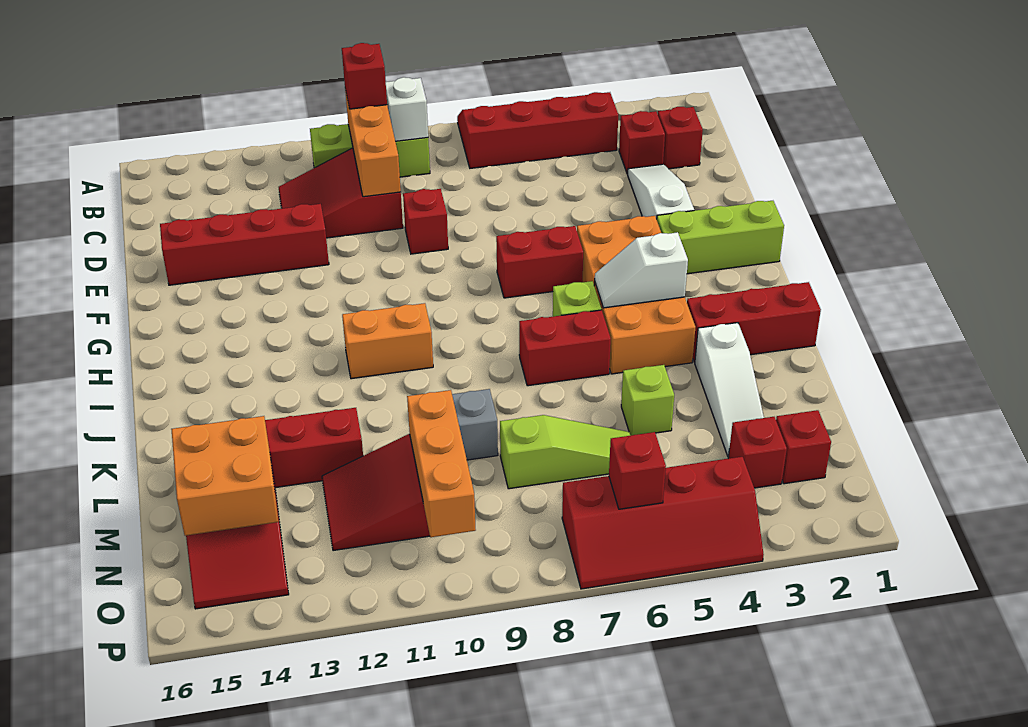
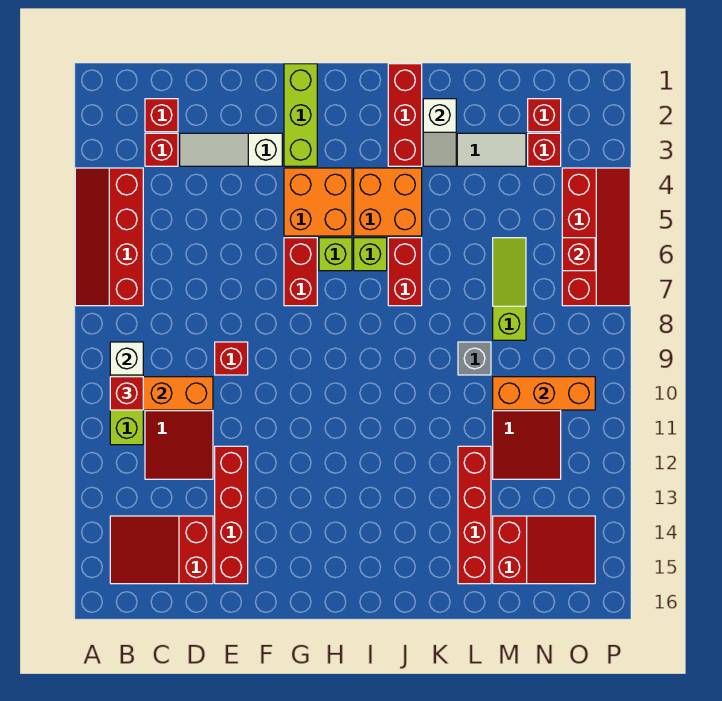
none -> red slope B14:D15 level 1 top D
white slope I4:I5 level 2 top 4 -> white slope K2:K3 level 2 top 2
orange brick I10:I11 level 1 -> none
lime brick L5 level 1 -> lime brick H6 level 1
orange brick M14:N15 level 2 -> none

